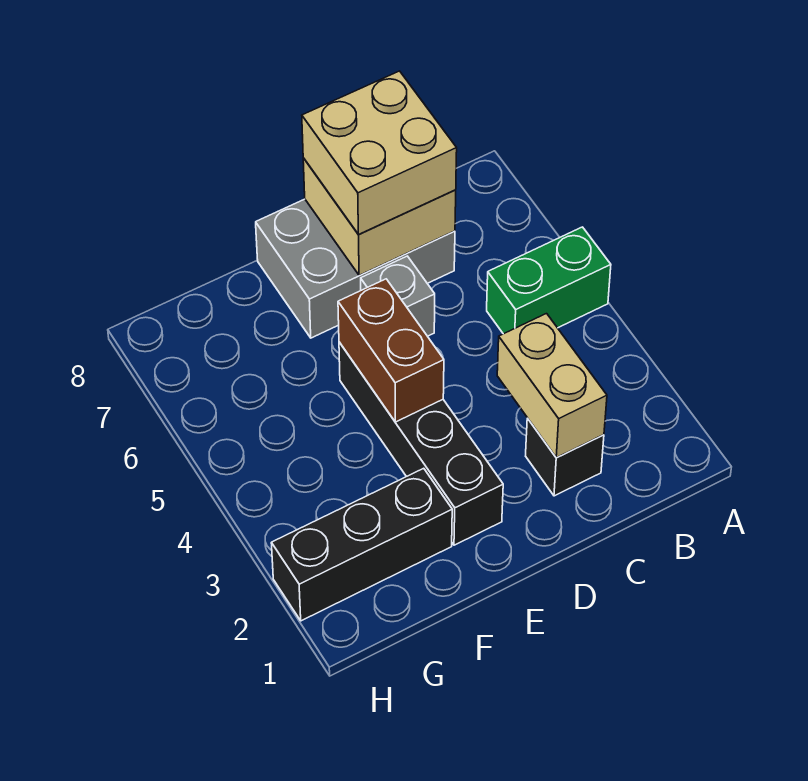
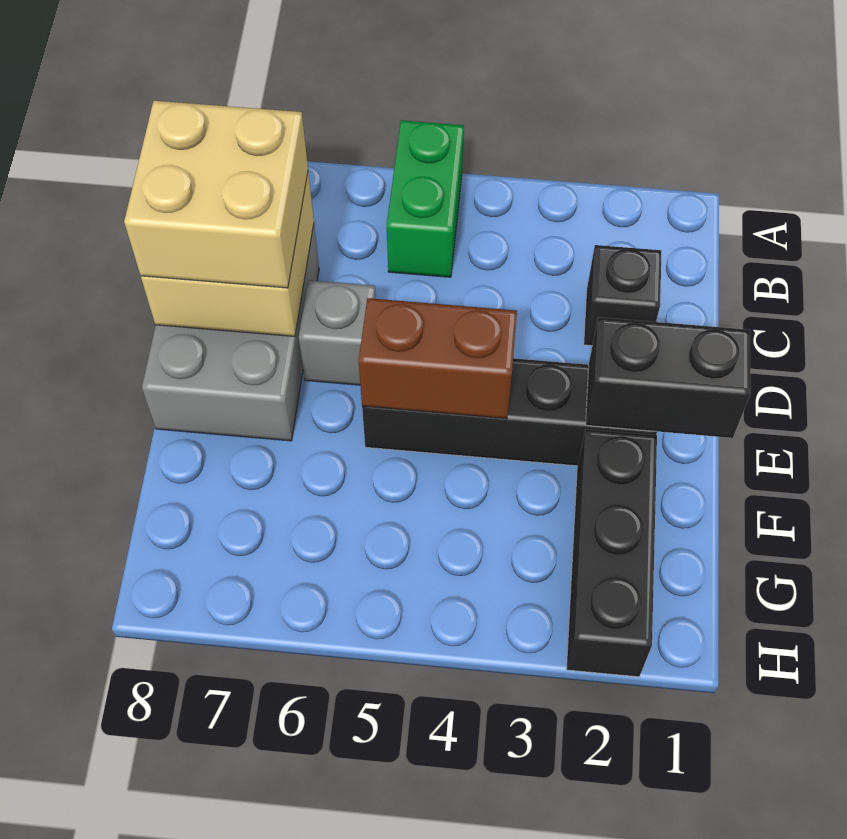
tan brick C2:C3 level 2 -> none
none -> black brick E1:E2 level 2

